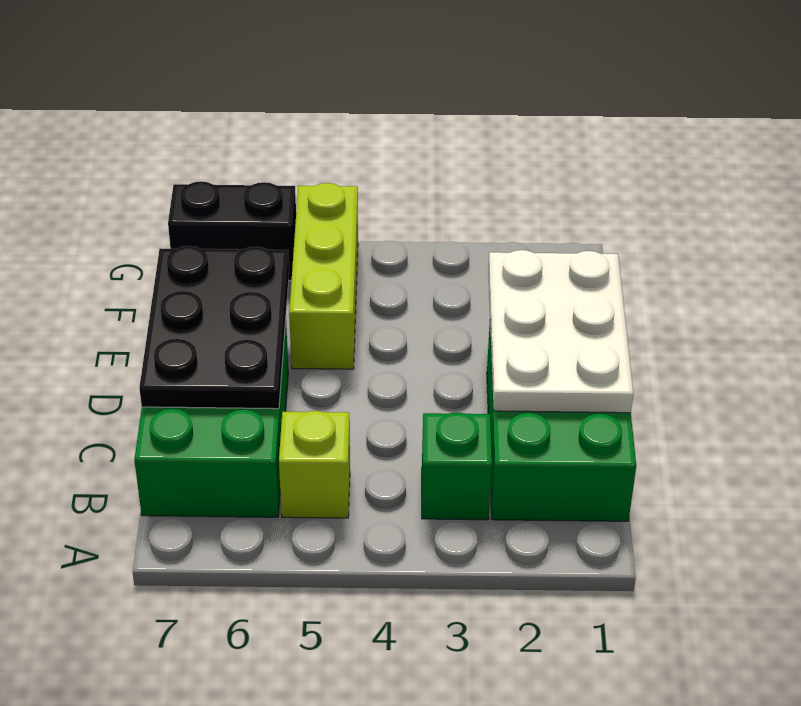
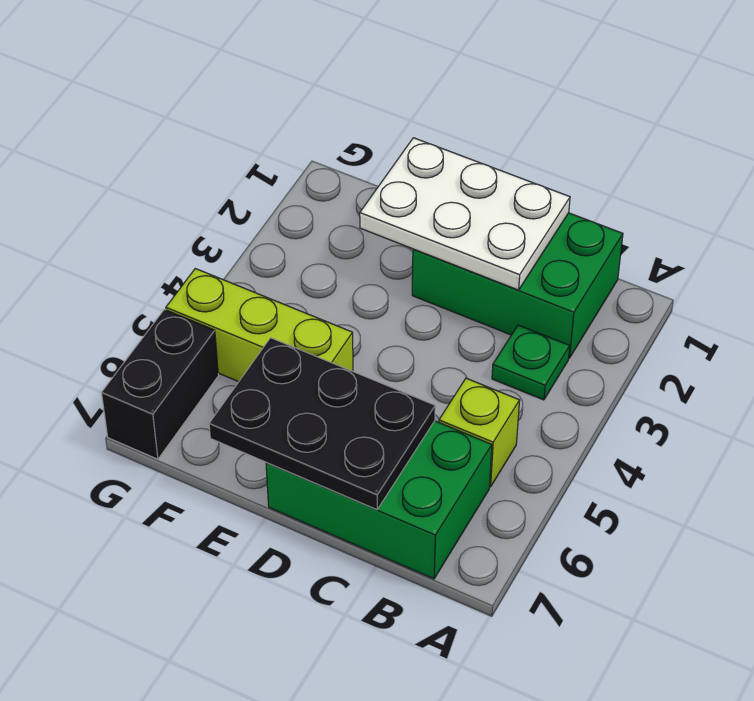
green brick B3 level 1 -> green plate B3 level 1

